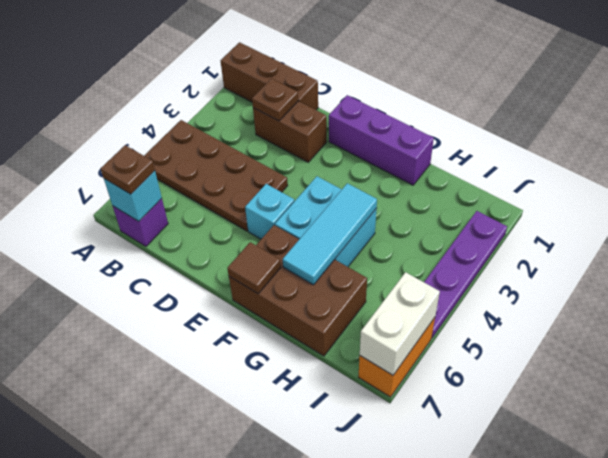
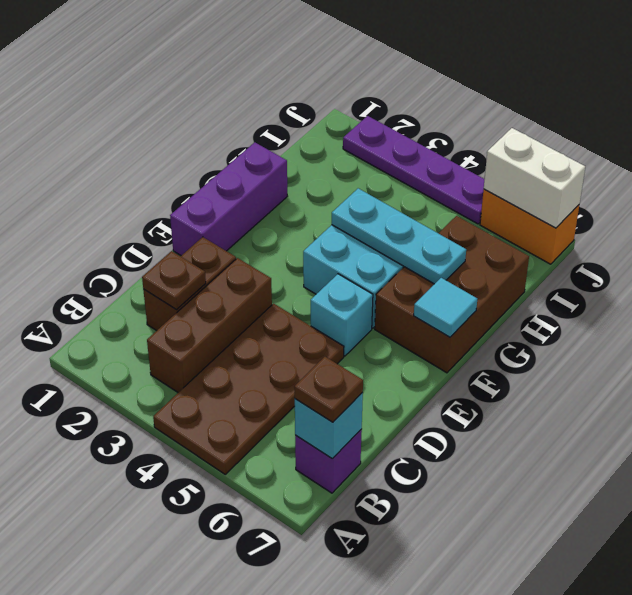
brown brick A1:C1 level 1 -> brown brick B3:D3 level 1
brown tile F7 level 2 -> cyan tile F7 level 2
cyan tile G4:G6 level 2 -> cyan plate G4:G6 level 2

